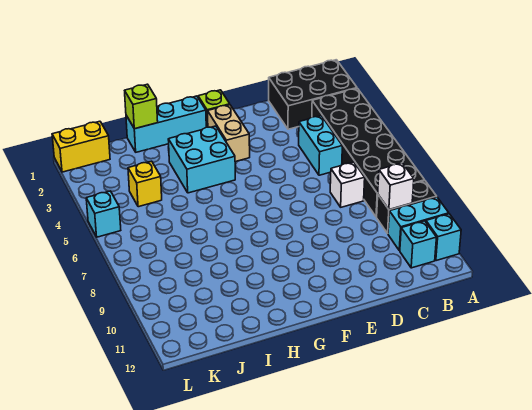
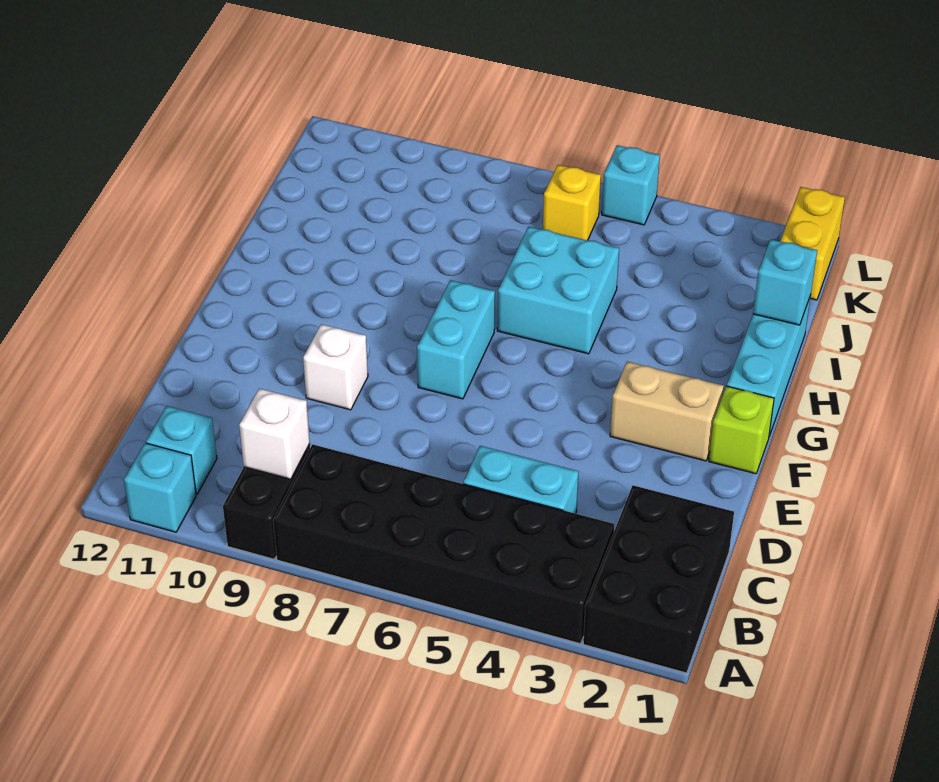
cyan brick A10:B10 level 1 -> cyan brick F7:G7 level 1
white brick C7 level 1 -> white brick E9 level 1
cyan brick G3:H4 level 1 -> cyan brick H5:I6 level 1
lime brick I1 level 2 -> cyan brick I1 level 2
yellow brick J4 level 1 -> yellow brick K6 level 1

